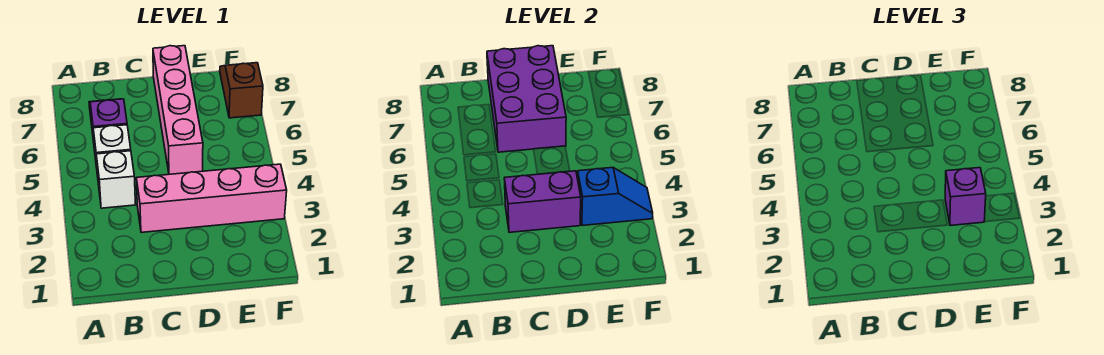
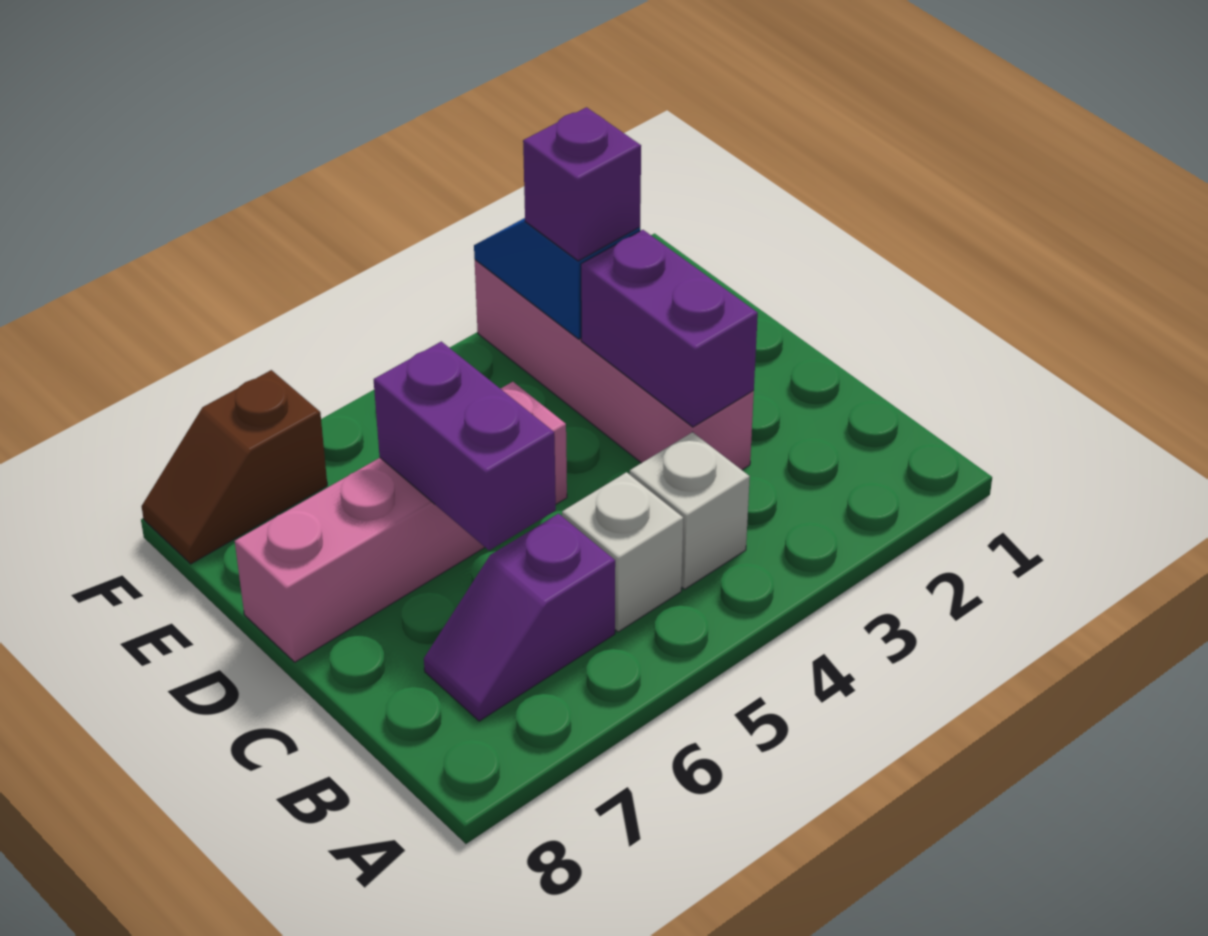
purple brick C6:D8 level 2 -> purple brick C6:D6 level 2

